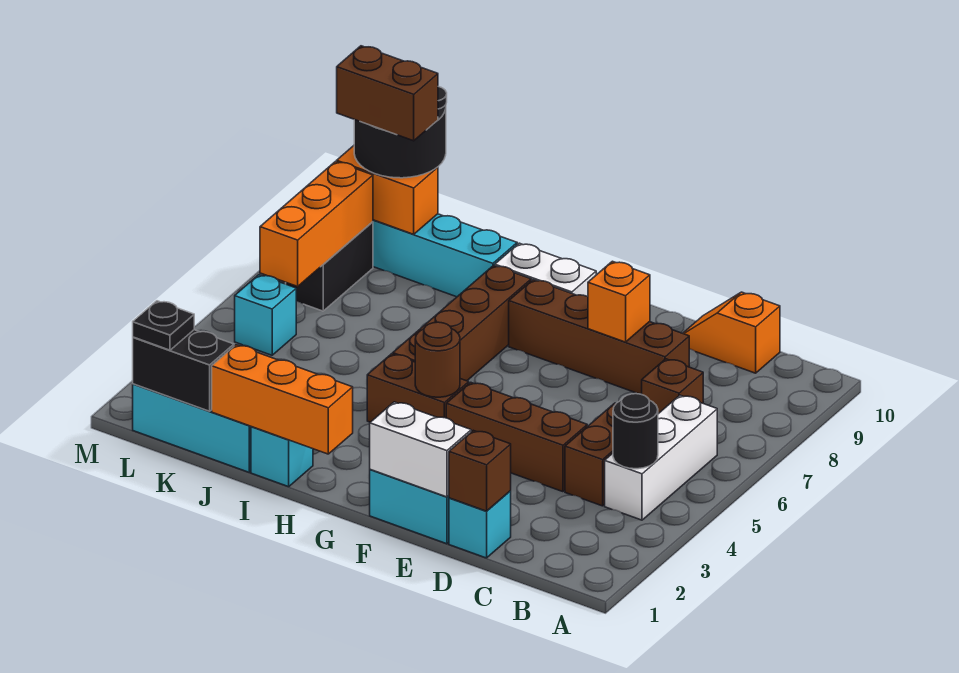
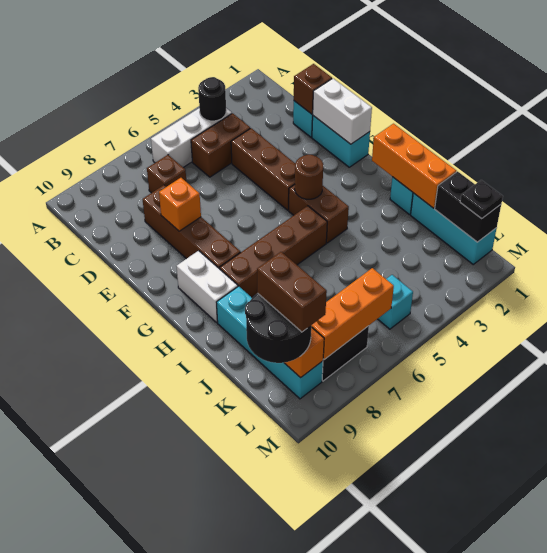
orange slope C10:D10 level 1 top C -> none

